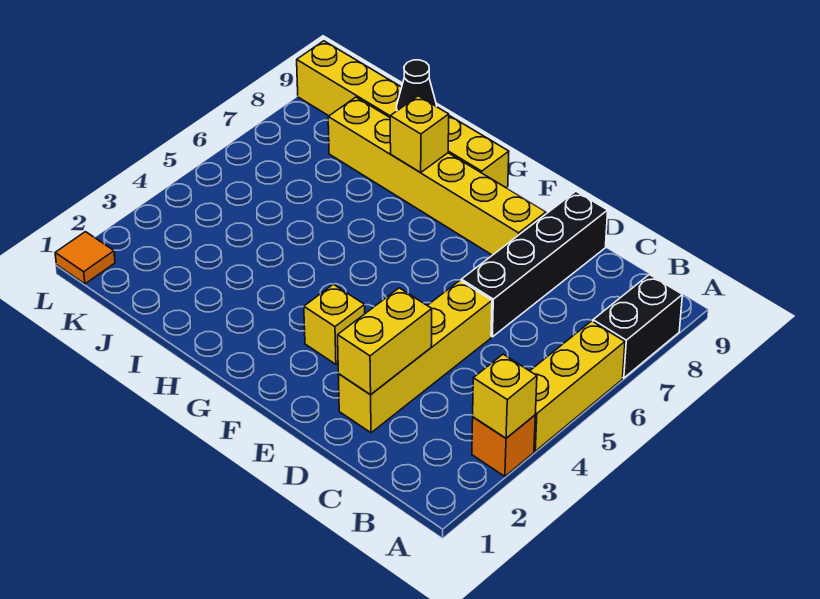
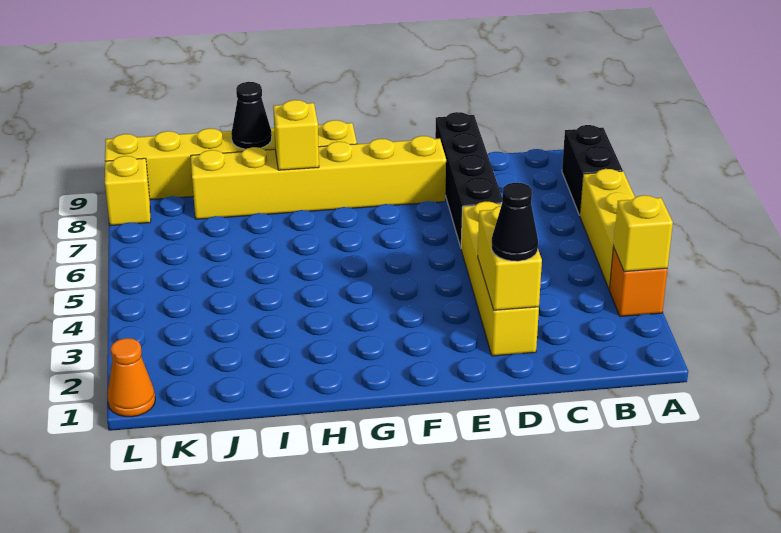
none -> black cone D2 level 3
yellow brick F3 level 1 -> yellow brick L8 level 1
orange tile L1 level 1 -> orange cone L1 level 1

